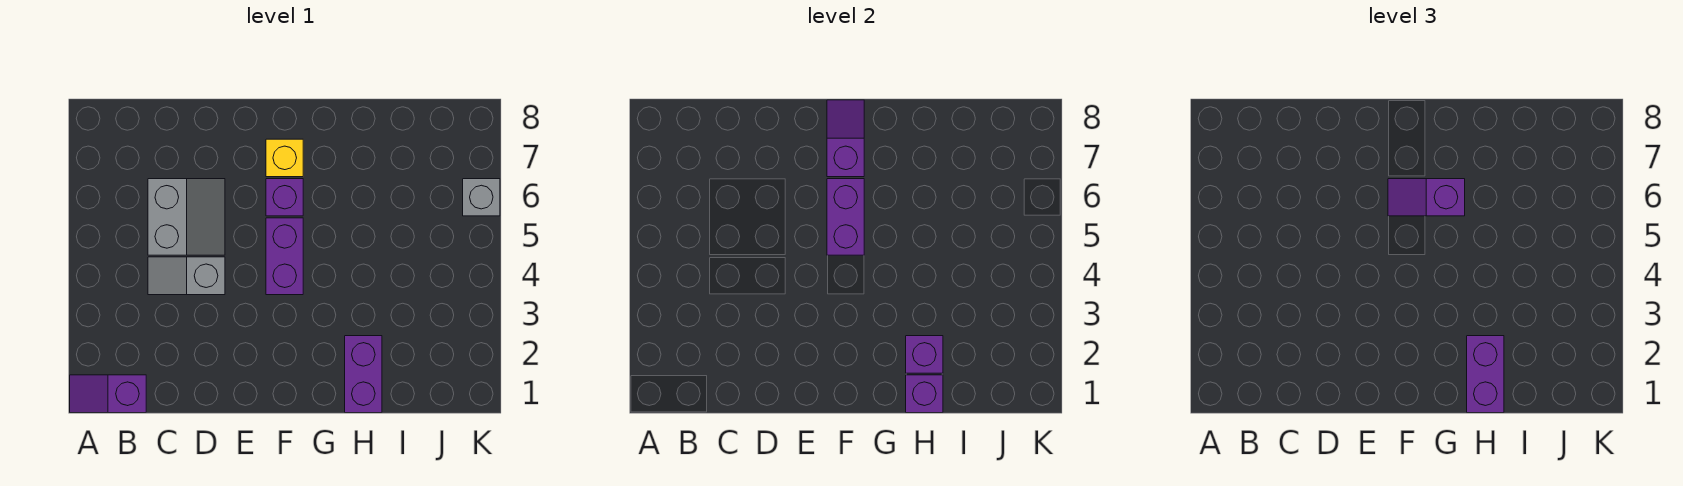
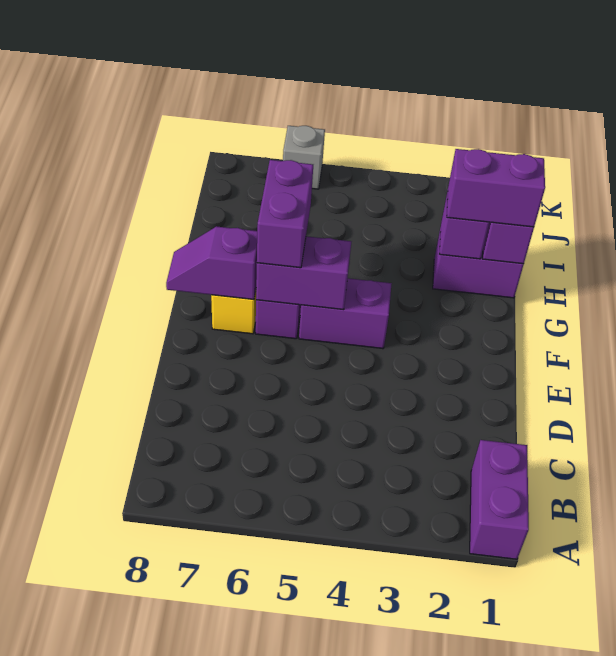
purple slope A1:B1 level 1 top B -> purple brick A1:B1 level 1
grey slope C4:D4 level 1 top D -> none
grey slope C5:D6 level 1 top C -> none
purple slope F6:G6 level 3 top G -> purple brick F6:G6 level 3

